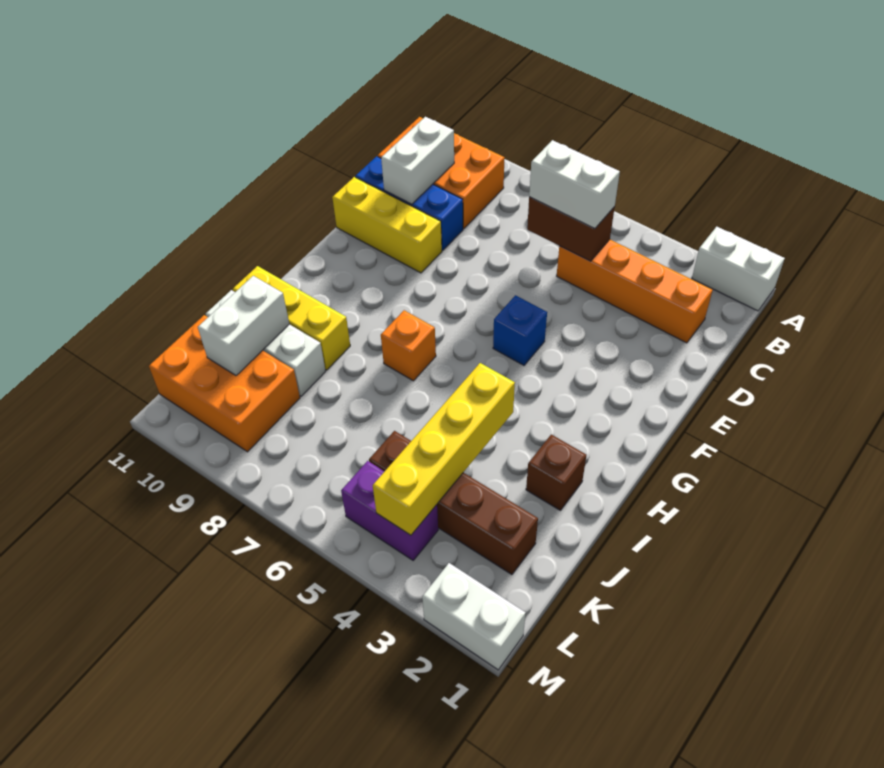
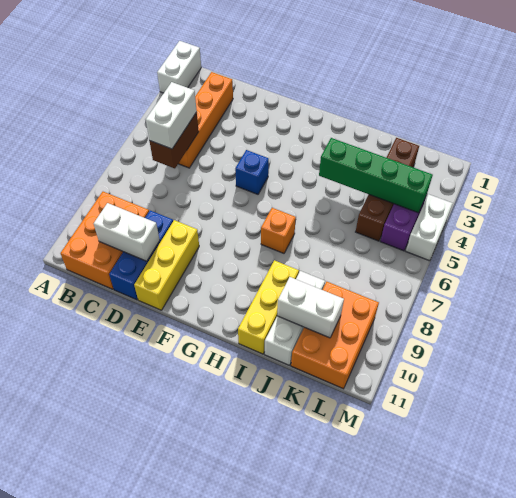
brown brick I2 level 1 -> none
yellow brick I4:L4 level 2 -> green brick I4:L4 level 2
white brick M1:M2 level 1 -> white brick M4:M5 level 1

